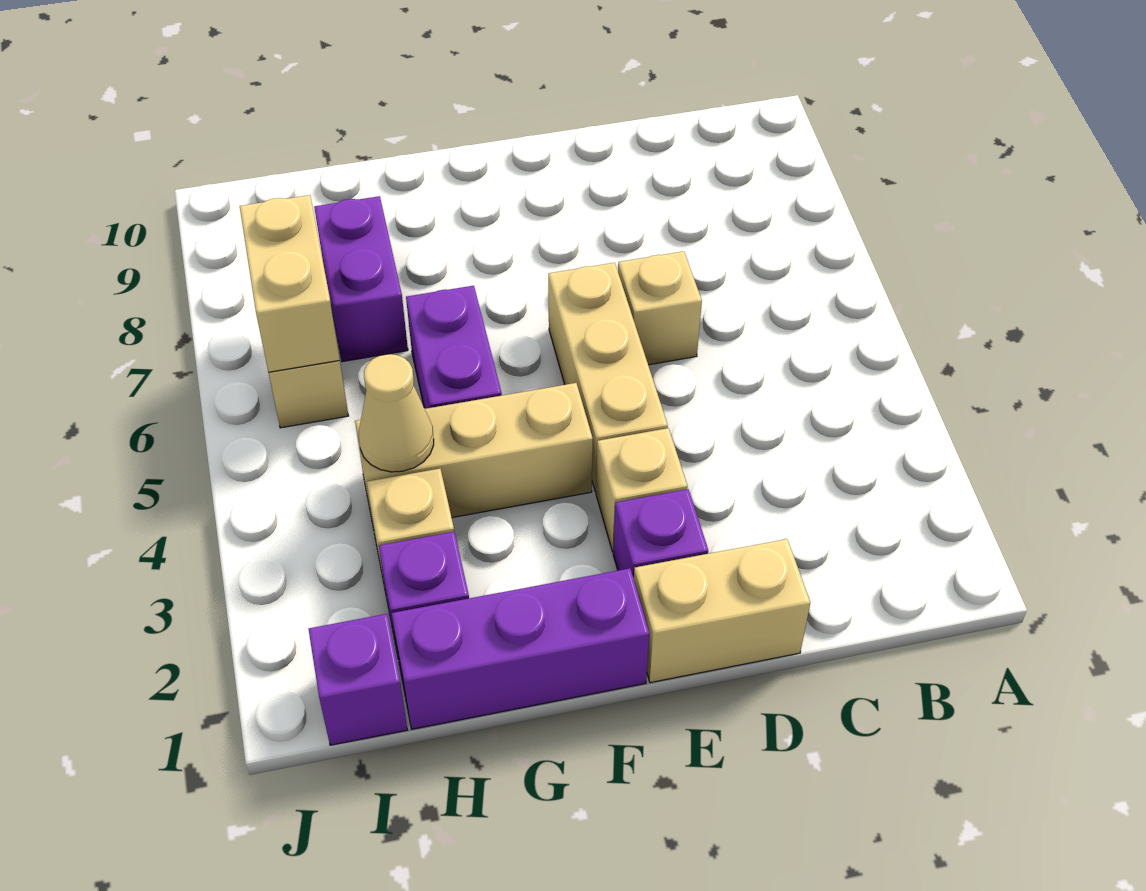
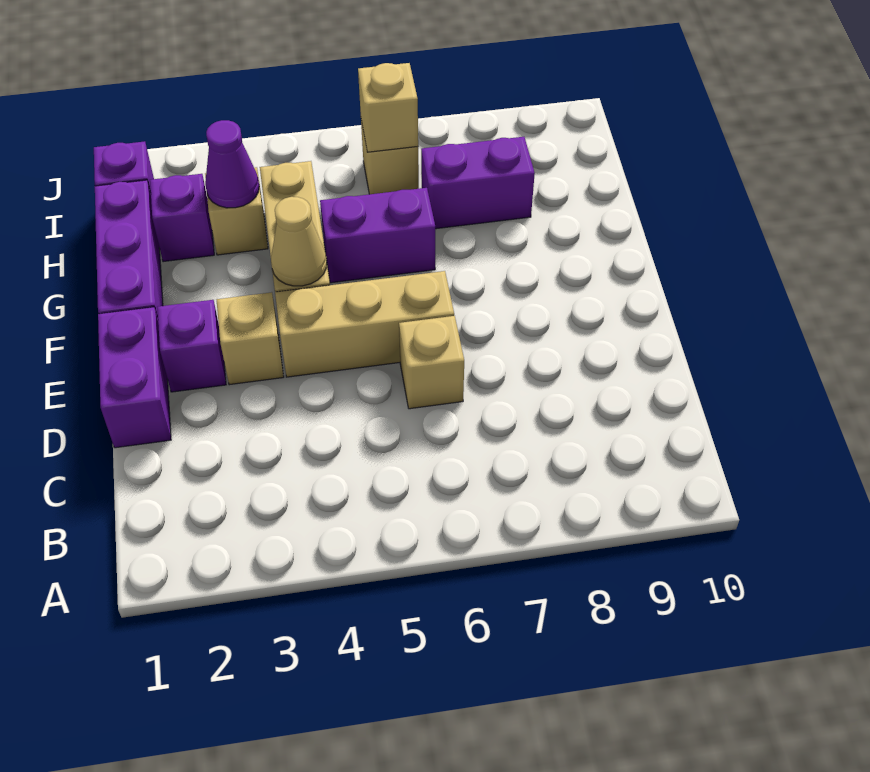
tan brick D1:E1 level 1 -> purple brick D1:E1 level 1
none -> purple cone H3 level 2
tan cone H4 level 2 -> tan cone F4 level 2
tan brick I6:I7 level 2 -> tan brick I6 level 2

